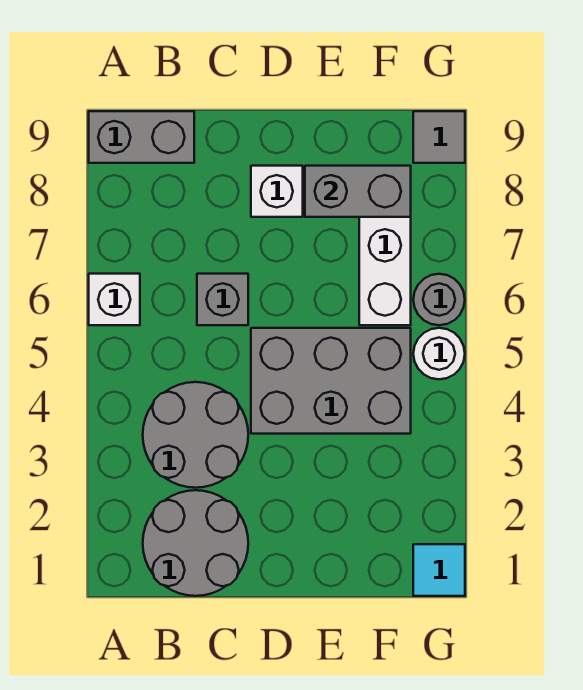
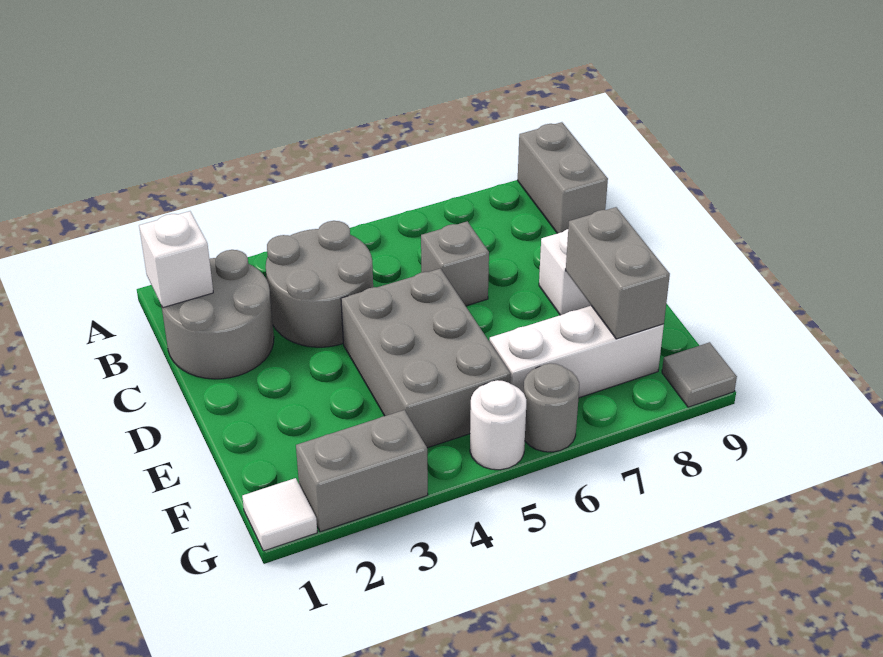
white brick A6 level 1 -> white brick B1 level 2
cyan tile G1 level 1 -> white tile G1 level 1
none -> grey brick G2:G3 level 1

